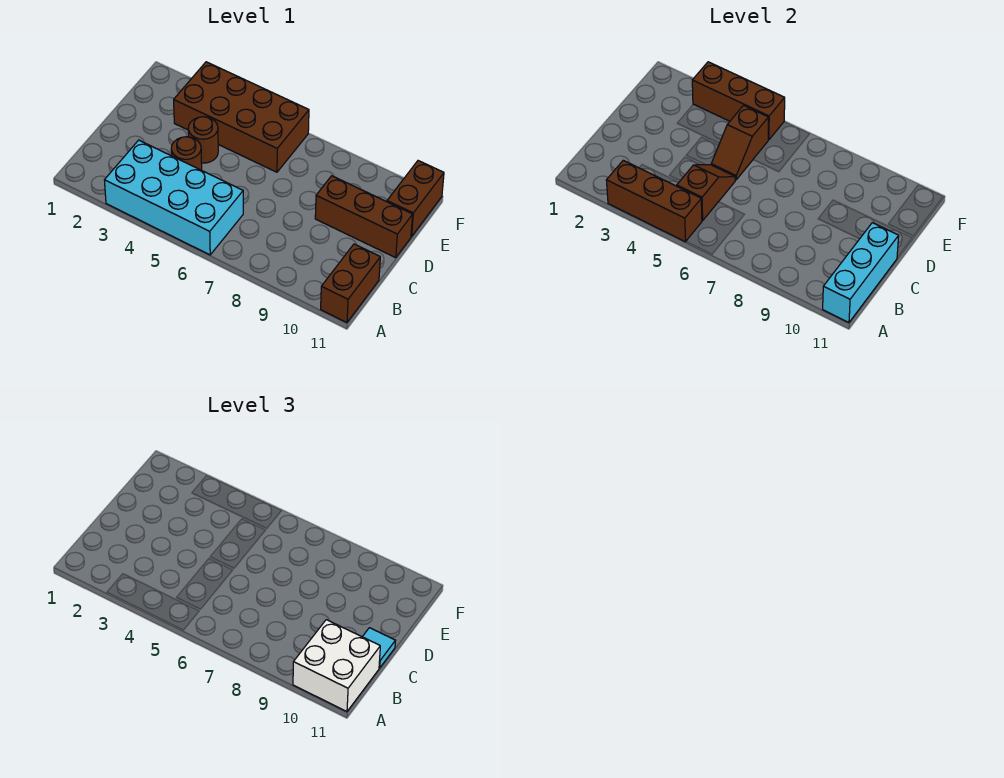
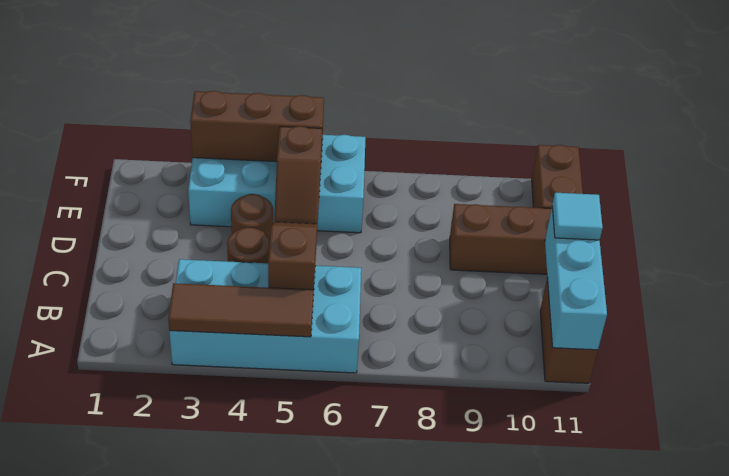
brown brick A3:A5 level 2 -> brown tile A3:A5 level 2
white brick A10:B11 level 3 -> none
brown brick E3:F6 level 1 -> cyan brick E3:F6 level 1

